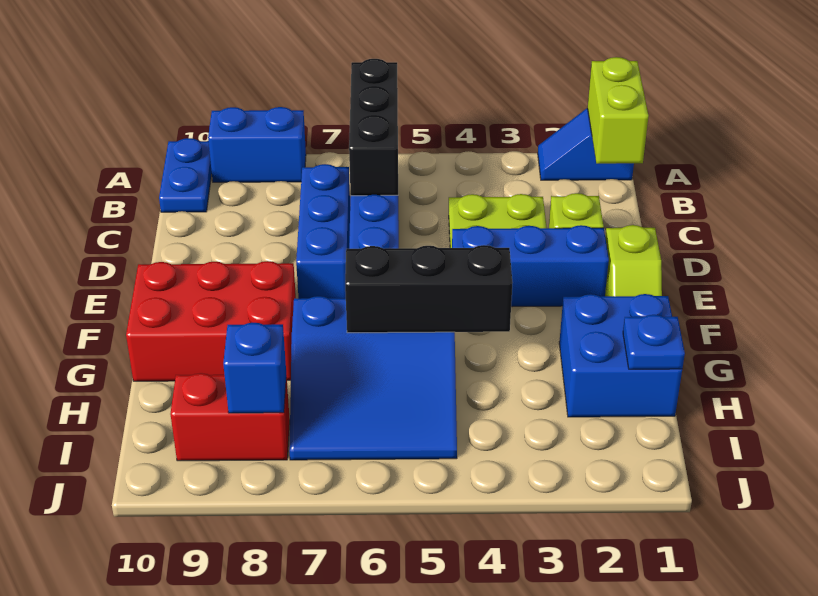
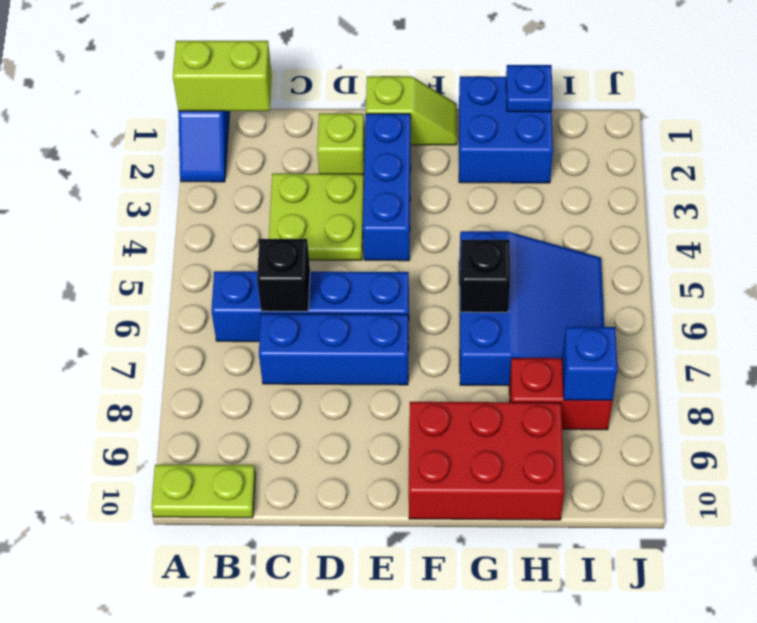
black brick A6:C6 level 2 -> black brick C6 level 2
blue brick A8:A9 level 1 -> none
blue plate A10:B10 level 1 -> lime plate A10:B10 level 1
red brick F8:G10 level 1 -> red brick F9:H10 level 1
black brick G4:G6 level 2 -> black brick G6 level 2
red brick I8:I9 level 1 -> red brick H8:I8 level 1

